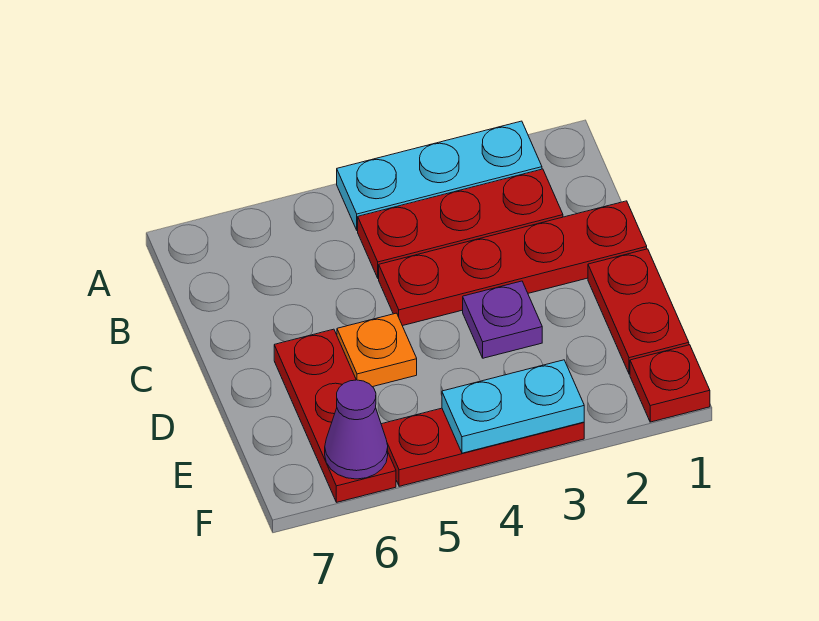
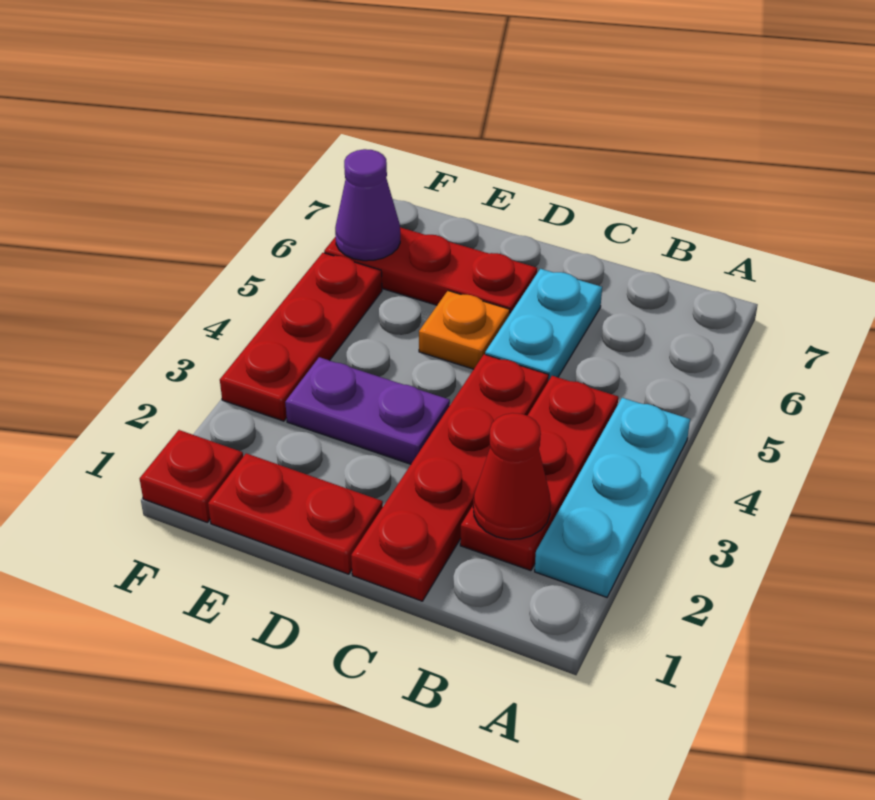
none -> red cone B2 level 2
purple plate D3 level 1 -> purple plate D3:E3 level 1
cyan plate F3:F4 level 2 -> cyan plate C5:C6 level 1

